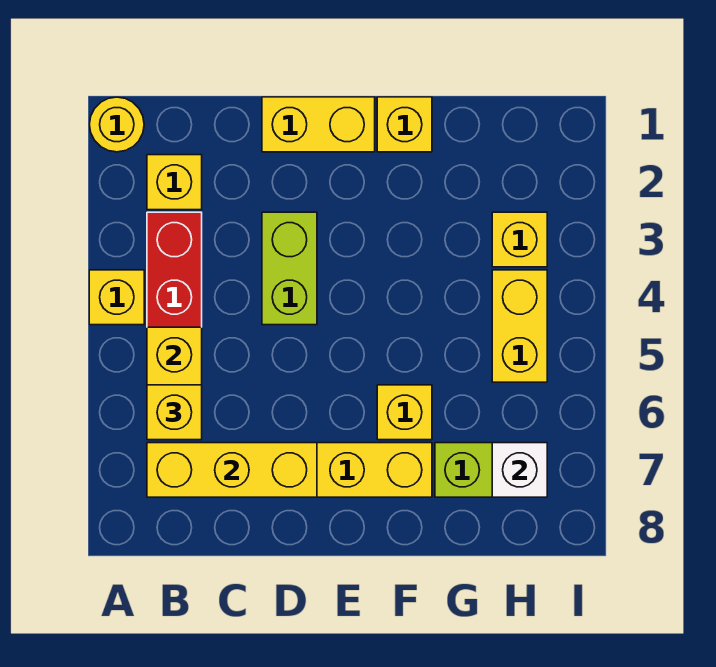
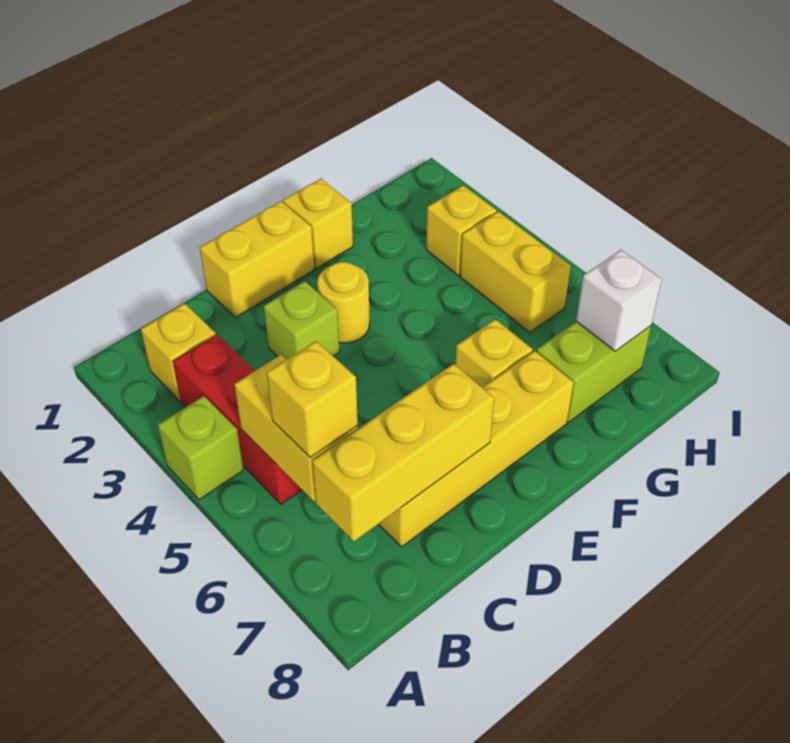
yellow round brick A1 level 1 -> yellow round brick E3 level 1
yellow brick A4 level 1 -> lime brick A4 level 1
lime brick D3:D4 level 1 -> lime brick D3 level 1

